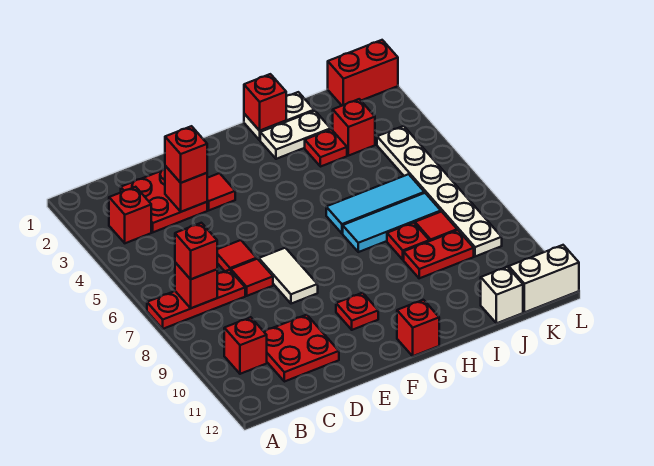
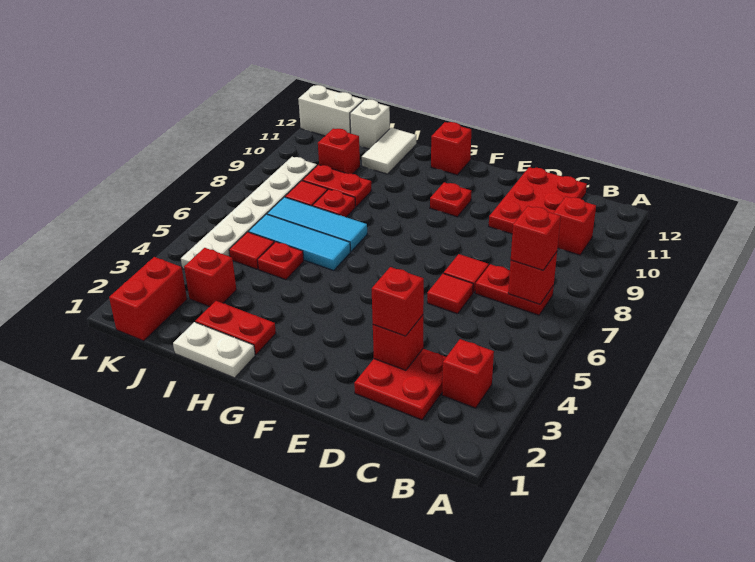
red plate A7:C7 level 1 -> red plate B7:C7 level 1
red plate C10:D11 level 1 -> red plate C10:D12 level 1
red tile E3 level 1 -> red tile J5 level 1
white tile E7:E8 level 1 -> white tile I11:I12 level 1
red brick H1 level 2 -> red brick J10 level 1
white plate H2:I2 level 1 -> red plate H2:I2 level 1
red plate I3 level 1 -> red plate I5 level 1
red brick K1:L1 level 1 -> red brick K1:K2 level 1

